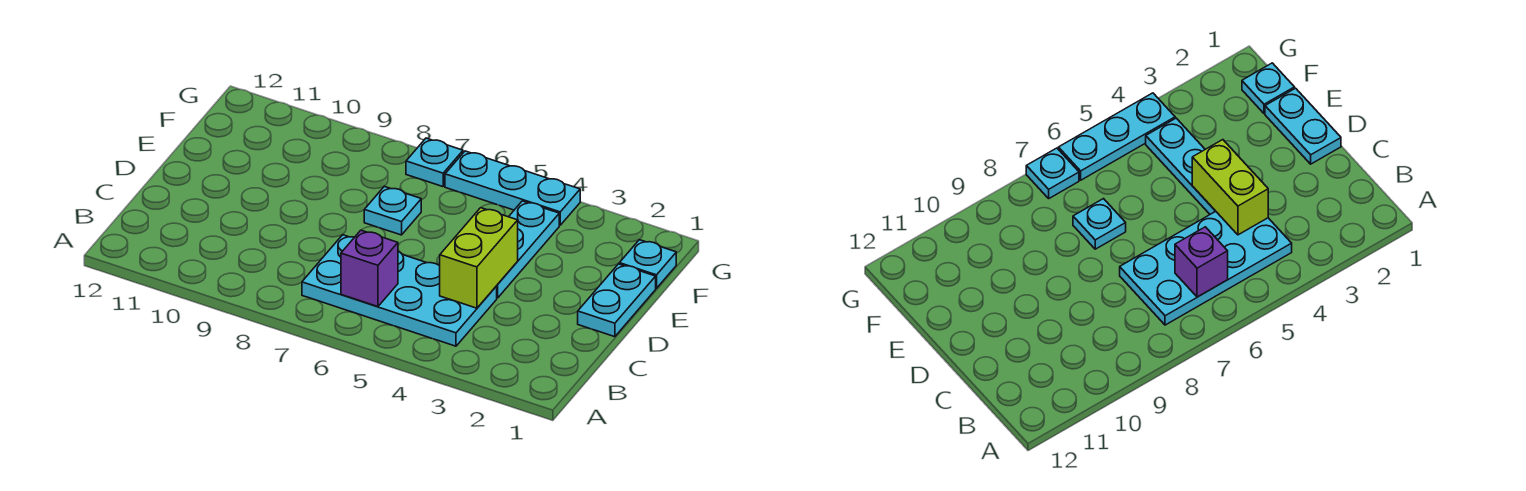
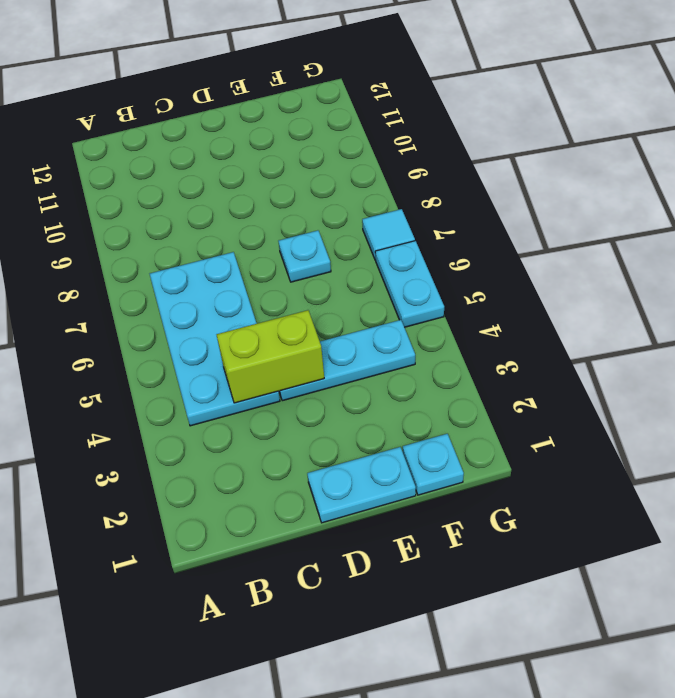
purple brick B6 level 2 -> none
cyan plate G4:G6 level 1 -> cyan plate G5:G6 level 1
cyan plate G7 level 1 -> cyan tile G7 level 1

